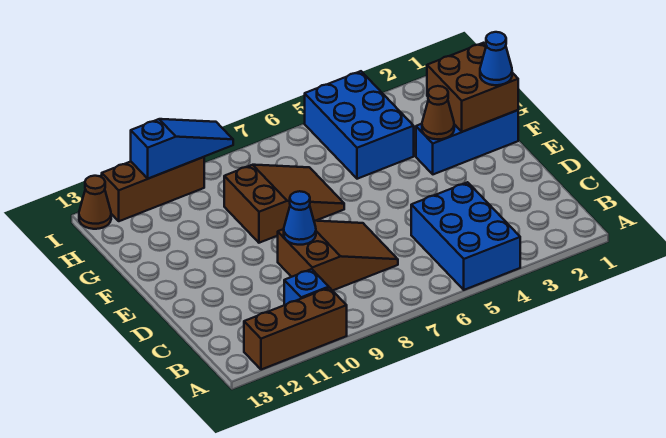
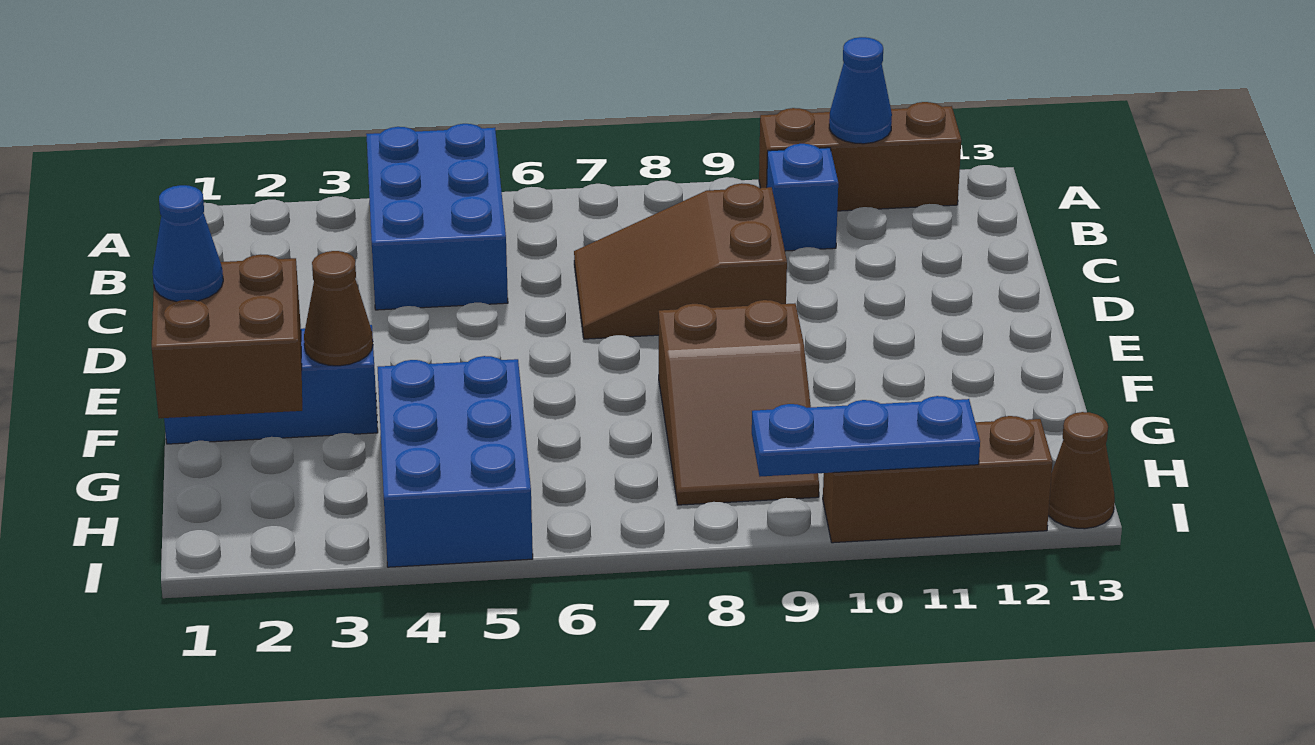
blue cone D9 level 2 -> blue cone A11 level 2
brown slope F7:G9 level 1 top 9 -> brown slope F8:H9 level 1 top F
blue slope I9:I11 level 2 top 11 -> blue plate I9:I11 level 2

